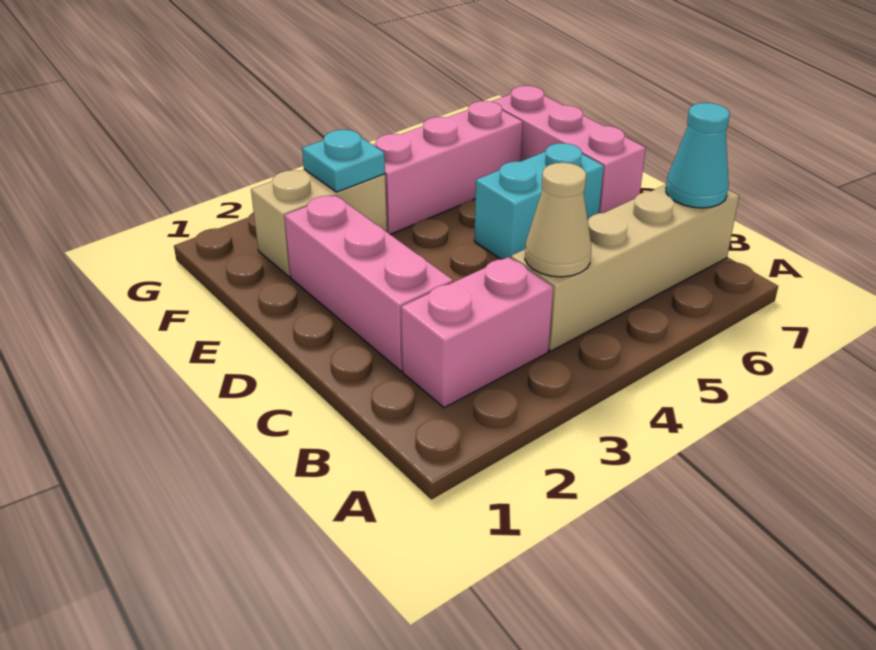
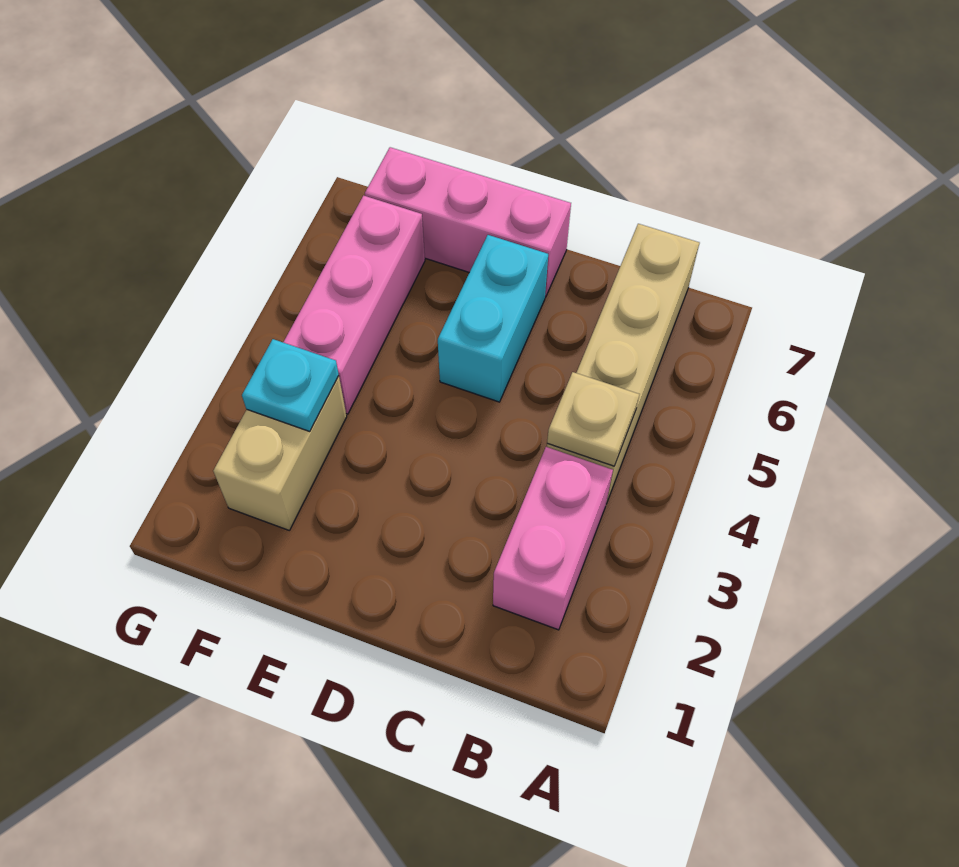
tan cone B4 level 2 -> tan plate B4 level 2
cyan cone B7 level 2 -> none
pink brick C2:E2 level 1 -> none

